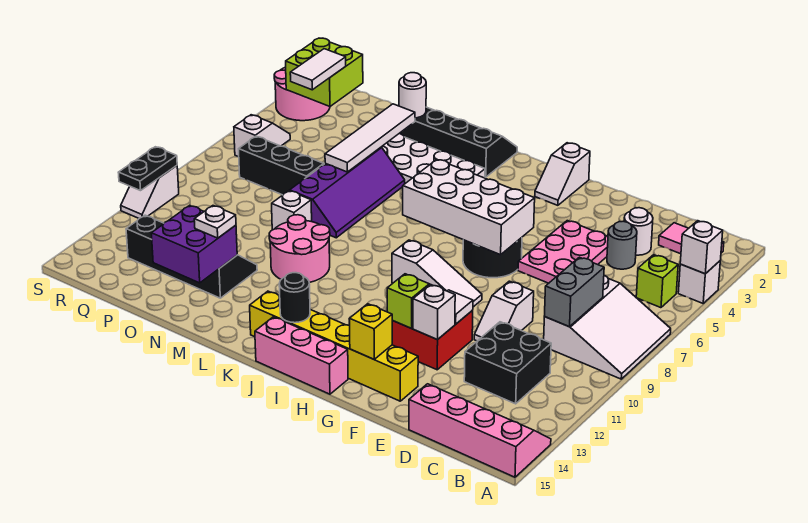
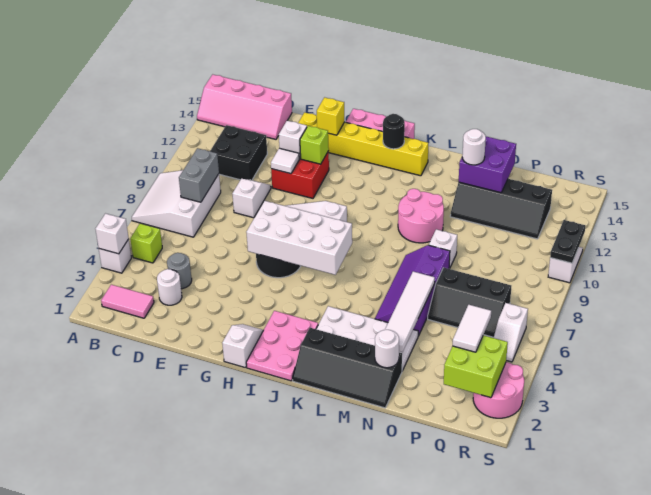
pink plate E4:F6 level 1 -> pink plate I1:J3 level 1
white plate N13 level 3 -> white round brick N13 level 3

